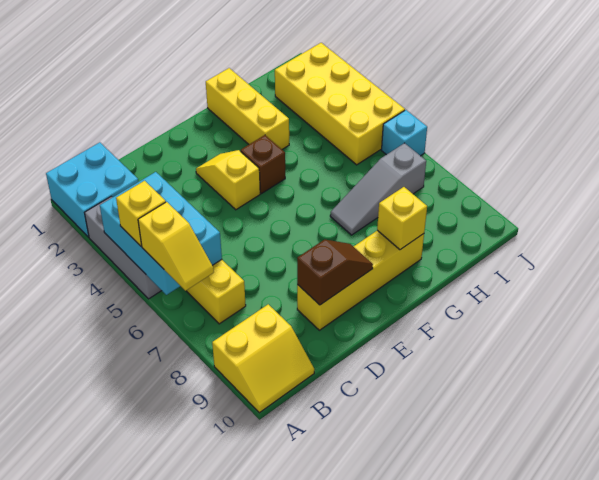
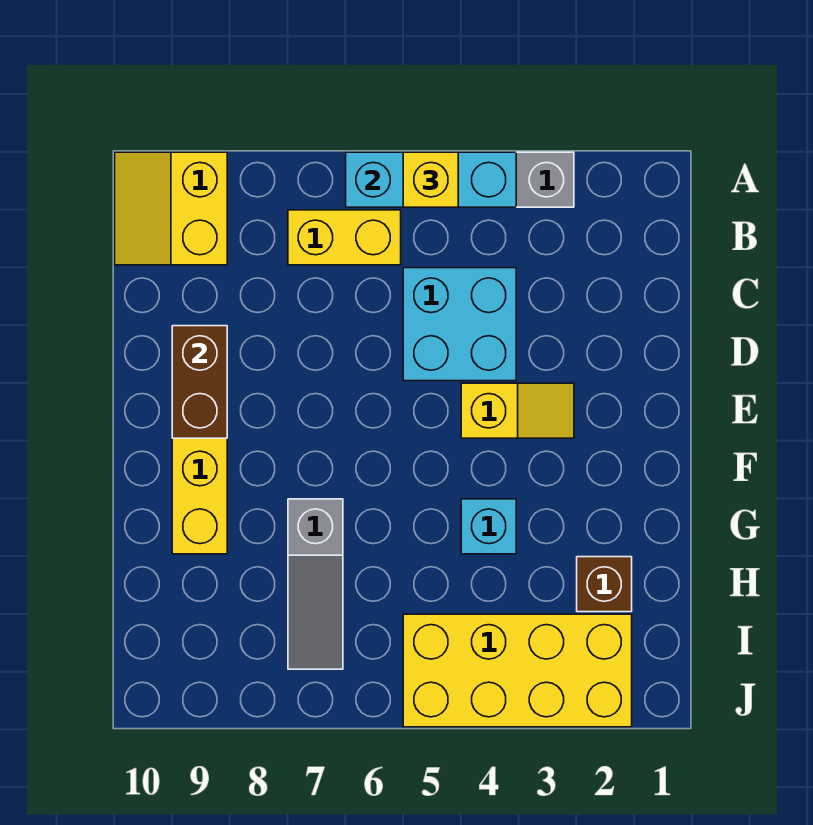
cyan brick A1:B2 level 1 -> cyan brick C4:D5 level 1
cyan brick A4:B6 level 2 -> cyan brick A4:A6 level 2
yellow slope A6:A7 level 3 top 6 -> none
brown slope D9:E9 level 2 top D -> brown brick D9:E9 level 2
brown brick F4 level 1 -> brown brick H2 level 1
yellow brick G1:G3 level 1 -> none
grey slope G7:I7 level 1 top I -> grey slope G7:I7 level 1 top G
yellow brick G9 level 2 -> none
cyan brick J6 level 1 -> cyan brick G4 level 1

